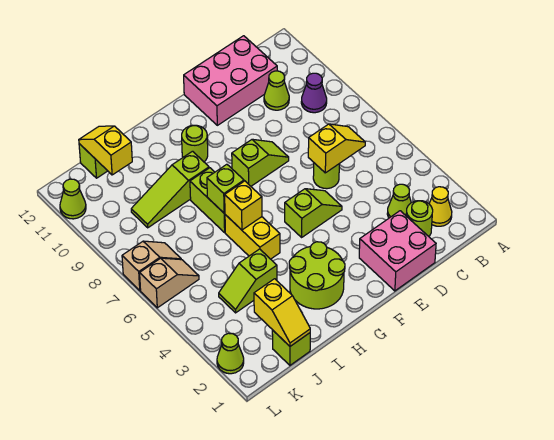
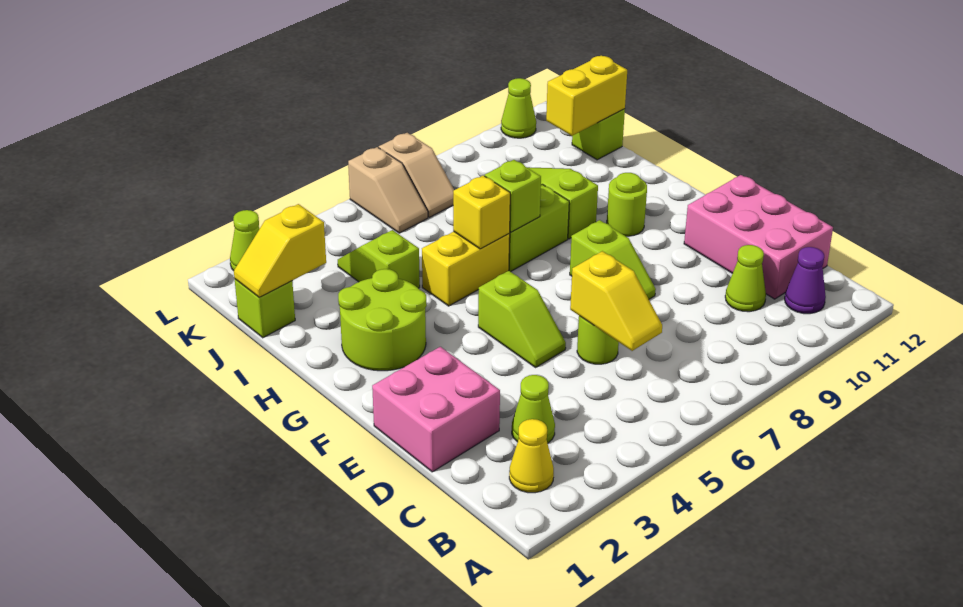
purple cone B9 level 1 -> purple cone B11 level 1
lime round brick C2 level 1 -> none
yellow slope J11:J12 level 2 top 11 -> yellow brick J11:J12 level 2

